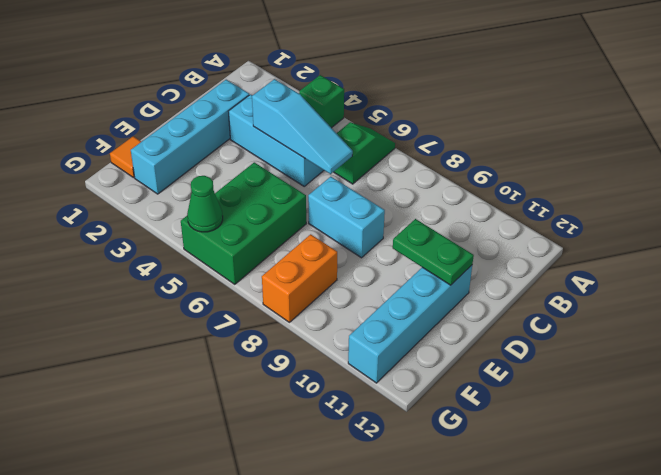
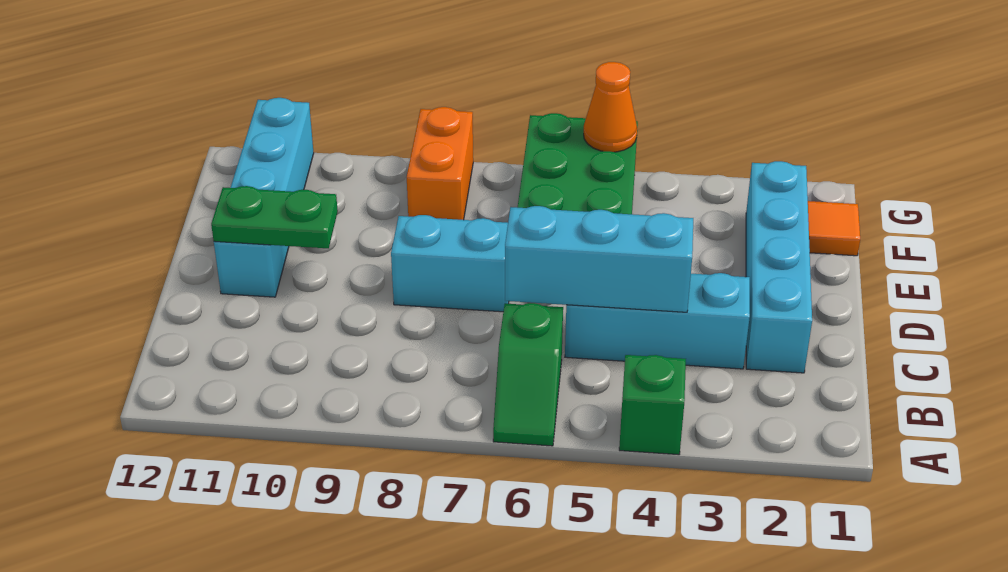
cyan slope C4:C6 level 2 top 4 -> cyan brick C4:C6 level 2
green cone G5 level 2 -> orange cone G5 level 2

